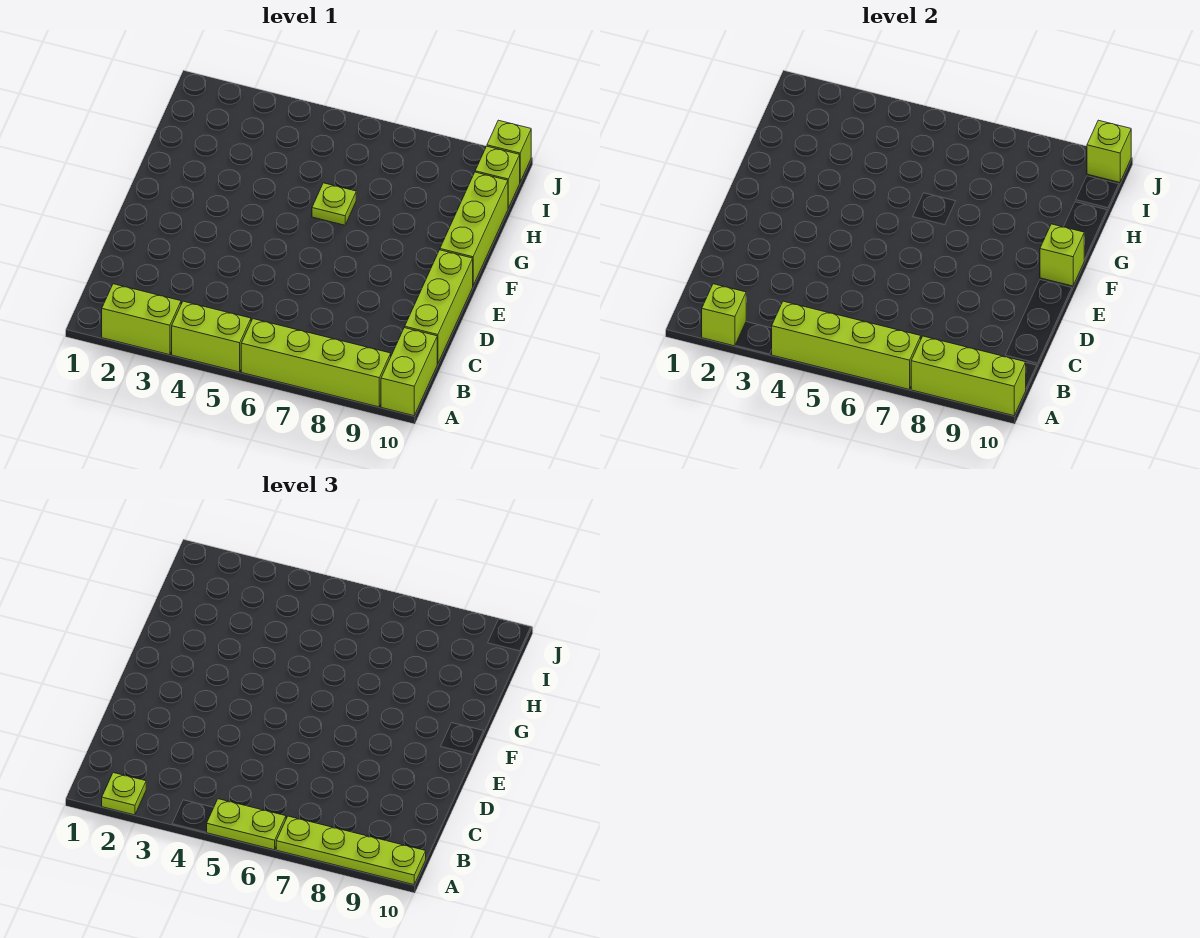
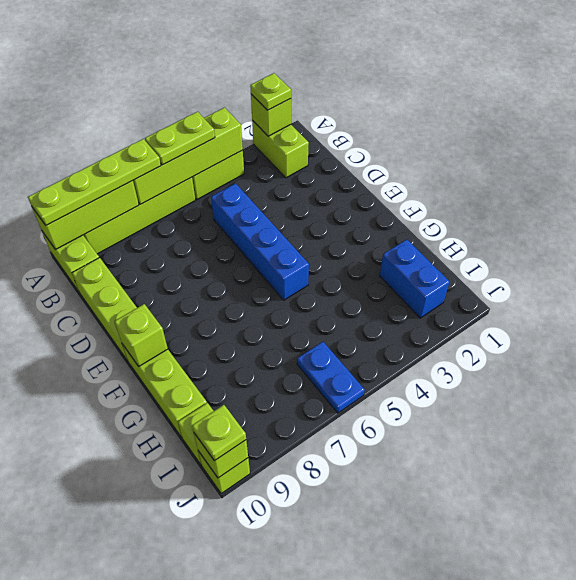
lime brick A2:A3 level 1 -> lime brick A2:B2 level 1
none -> blue brick C5:F5 level 1
lime plate G6 level 1 -> lime plate J10 level 3
none -> blue brick H2:I2 level 1
none -> blue plate I6:J6 level 1

